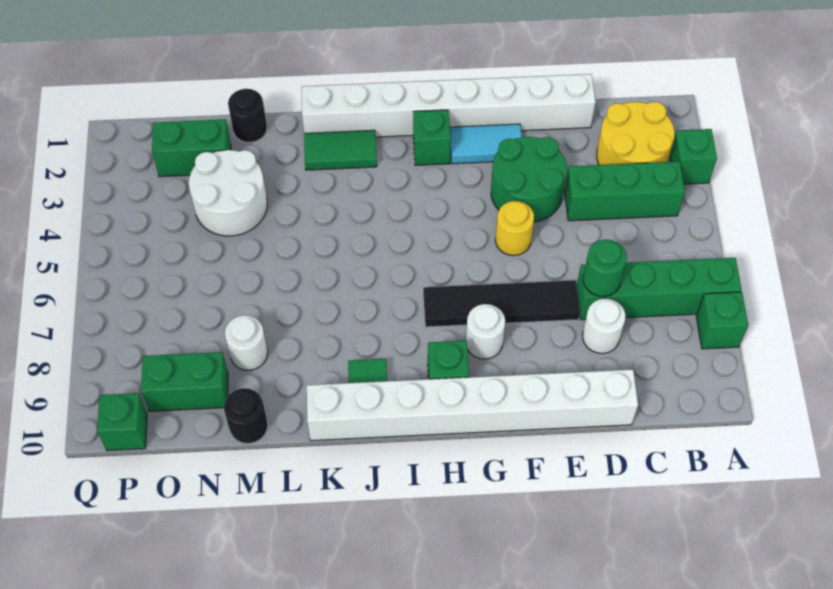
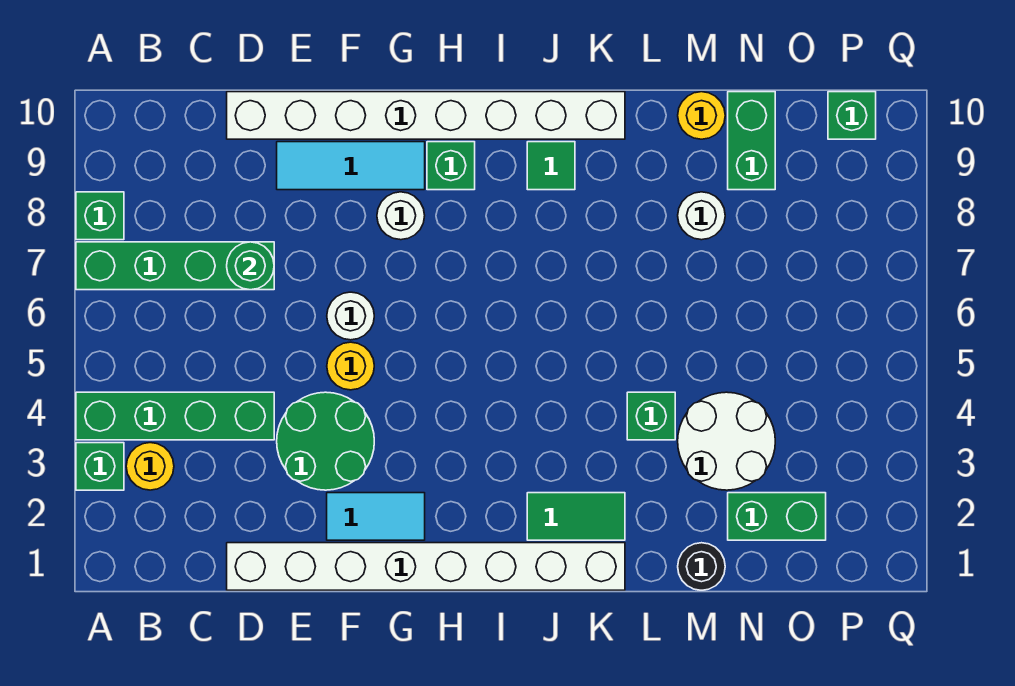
yellow round brick B2:C3 level 1 -> yellow round brick B3 level 1
green brick B4:D4 level 1 -> green brick A4:D4 level 1
white round brick D8 level 1 -> white round brick F6 level 1
black tile E7:H7 level 1 -> none
none -> cyan tile E9:G9 level 1
green brick H2 level 1 -> green brick L4 level 1
black round brick M10 level 1 -> yellow round brick M10 level 1
green brick N9:O9 level 1 -> green brick N9:N10 level 1

